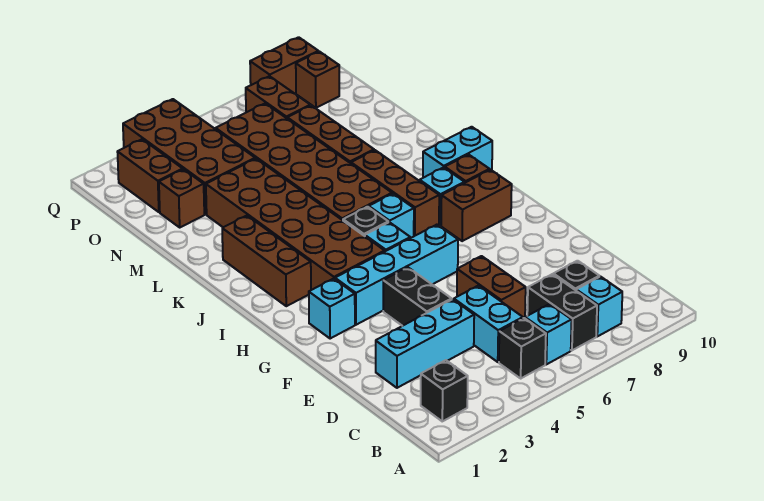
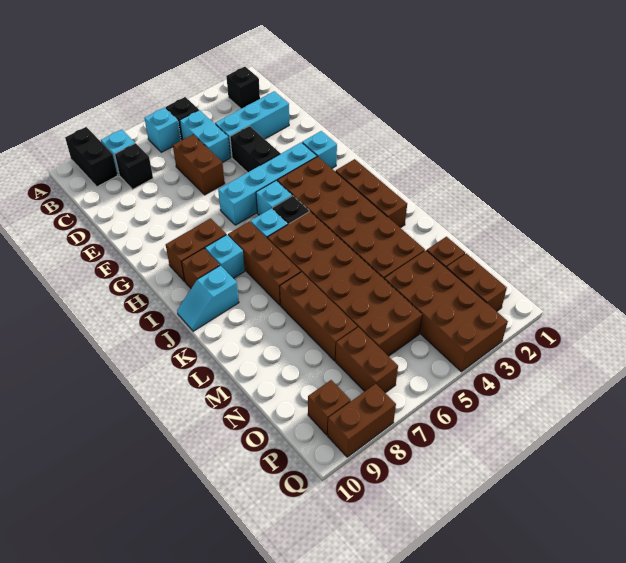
black brick B7:C7 level 1 -> black brick A9:B9 level 1
cyan brick J9:J10 level 1 -> cyan slope J9:J10 level 1 top 9

